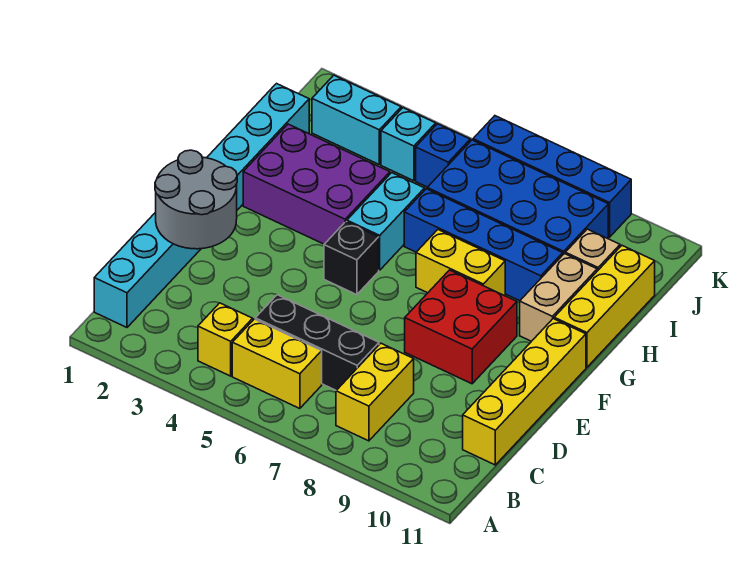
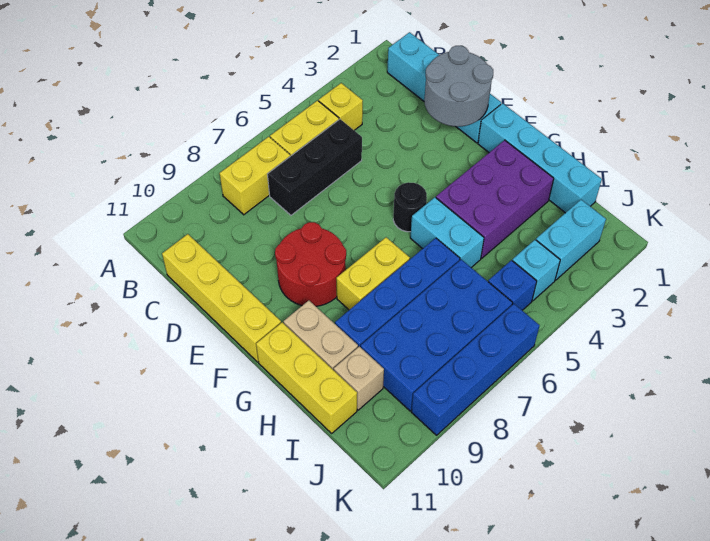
yellow brick B8:C8 level 1 -> yellow brick B7:B8 level 1
red brick E8:F9 level 1 -> red round brick E8:F9 level 1
black brick F5 level 1 -> black round brick F5 level 1

